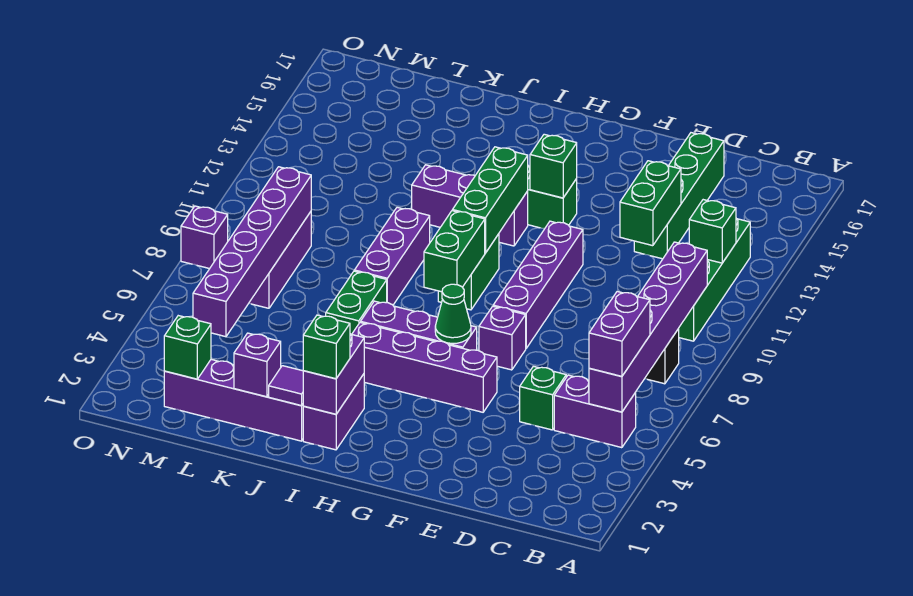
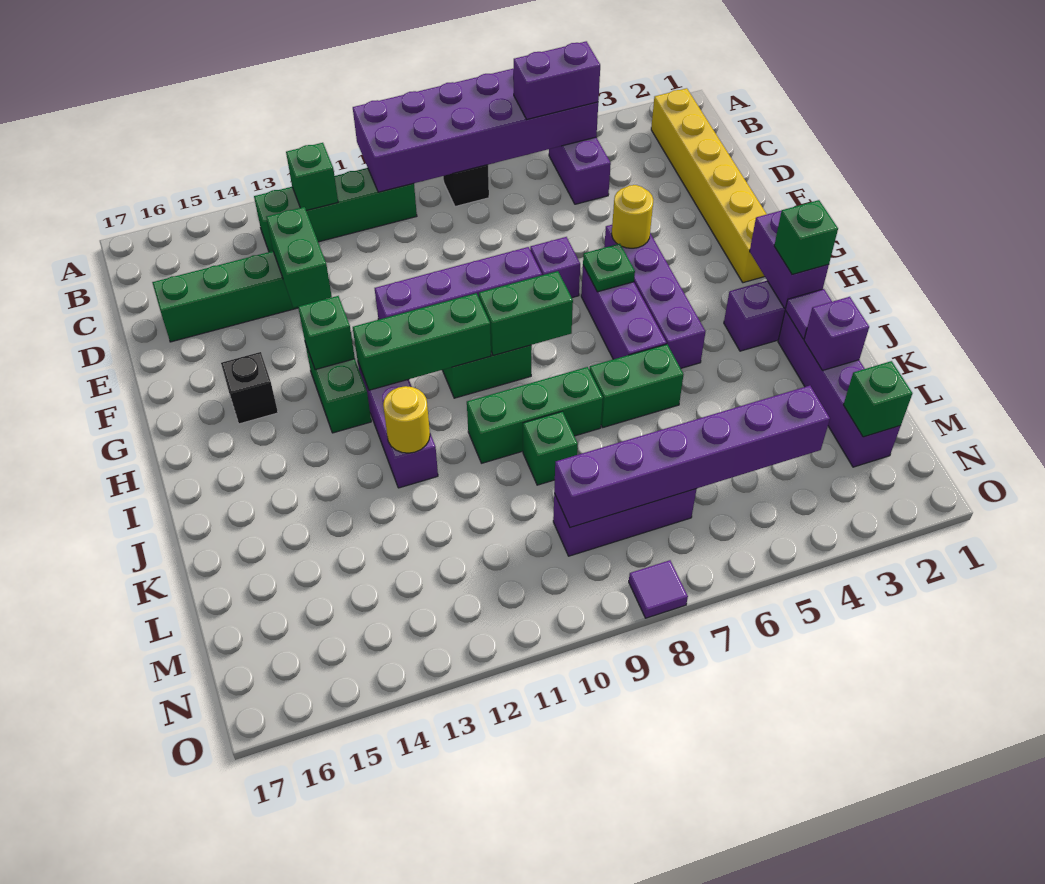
none -> yellow brick B2:G2 level 1
purple brick B5:B10 level 2 -> purple brick A5:B10 level 2
green brick D5 level 1 -> green brick K9 level 1
green brick D12:D13 level 2 -> green brick D13:E13 level 2
none -> yellow round brick F5 level 2
green cone G6 level 2 -> green plate G6 level 2
none -> black brick G15 level 1
purple brick I2:I3 level 2 -> purple brick H2:I2 level 2
purple brick J8:J10 level 1 -> green brick J8:J10 level 1
none -> yellow round brick J12 level 2
purple brick O8 level 1 -> purple tile O8 level 1

